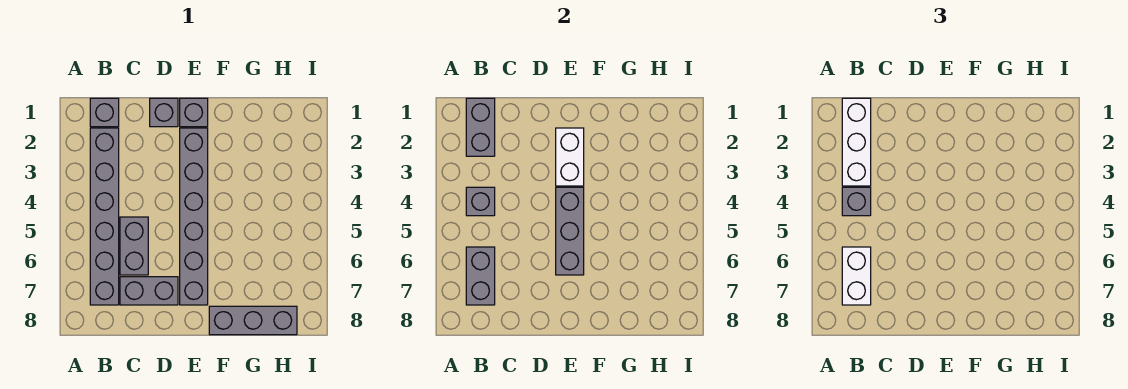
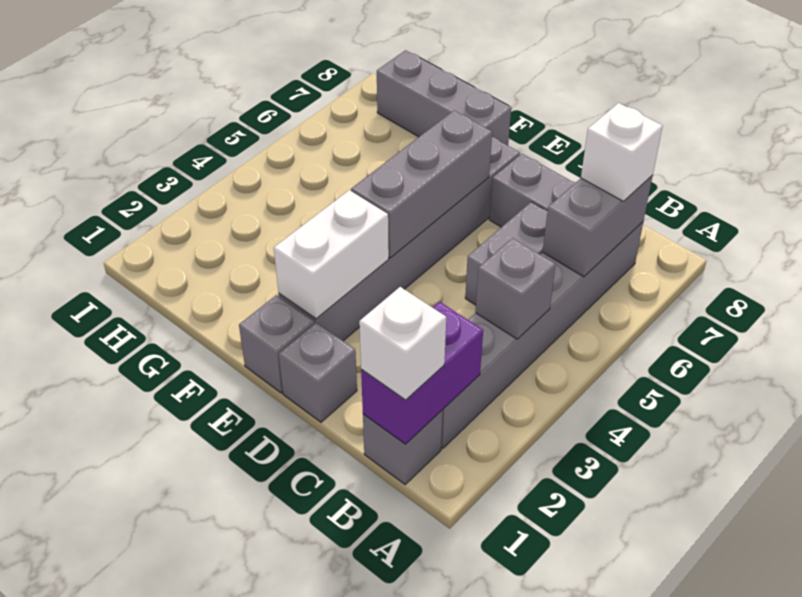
grey brick B1:B2 level 2 -> purple brick B1:B2 level 2
white brick B1:B3 level 3 -> white brick B1 level 3
grey brick B4 level 3 -> none
white brick B6:B7 level 3 -> white brick B7 level 3

